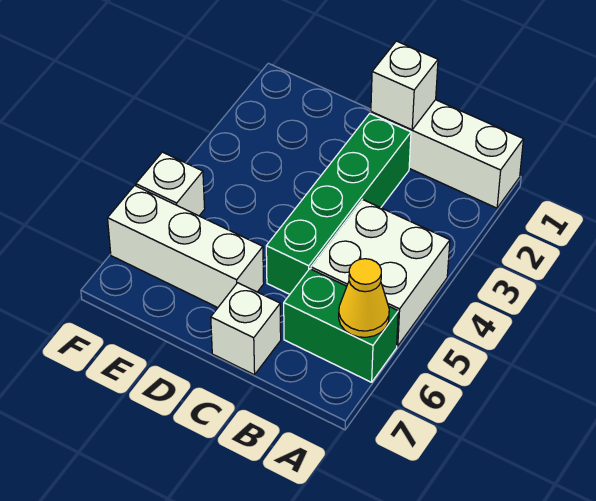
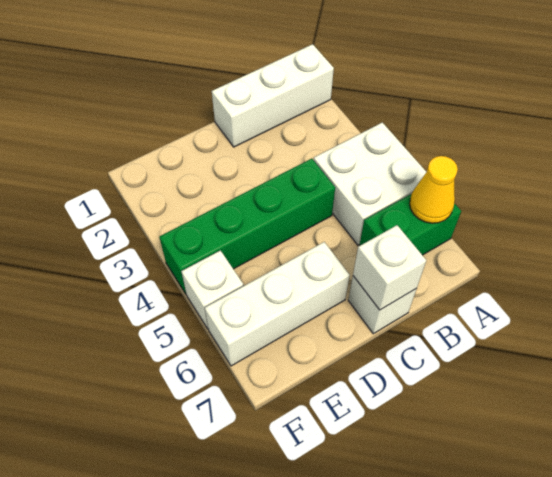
white brick C1 level 2 -> white brick C7 level 2
green brick C2:C5 level 1 -> green brick C4:F4 level 1

